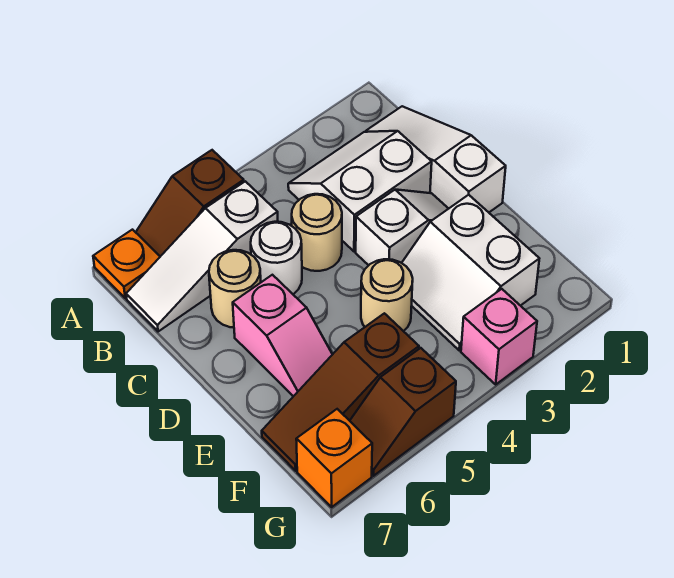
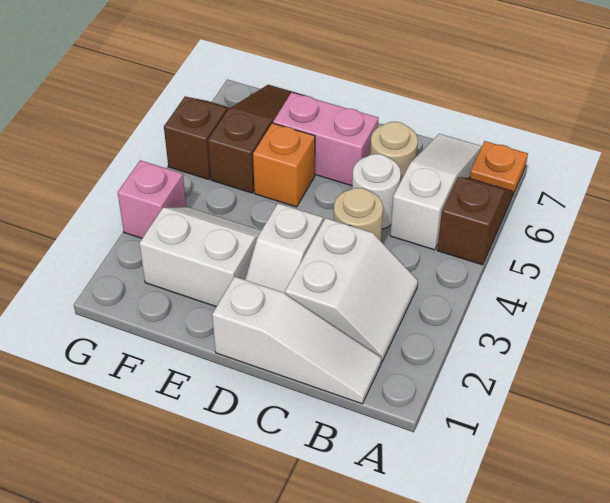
pink slope D6:E6 level 1 top D -> pink brick D6:E6 level 1
tan round brick E4 level 1 -> none
orange brick G7 level 1 -> orange brick E5 level 1

